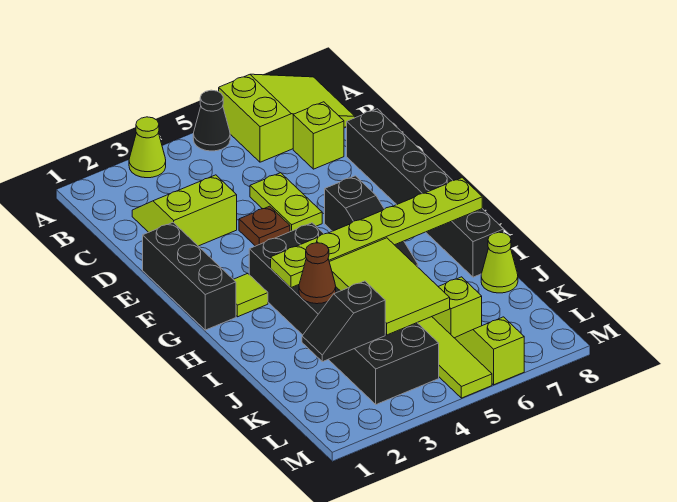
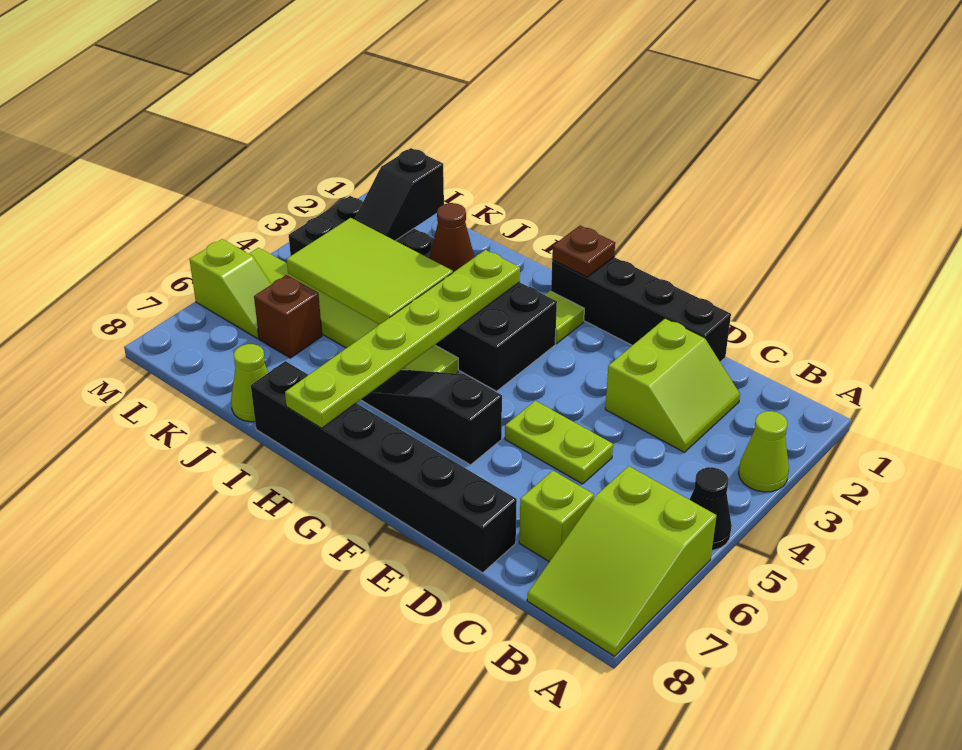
black brick E1:G1 level 1 -> black brick D1:G1 level 1
brown plate E4 level 1 -> brown plate G1 level 2
black slope K2:K3 level 2 top 3 -> black slope K2:K3 level 2 top 2
lime brick K6 level 1 -> brown brick K6 level 1

